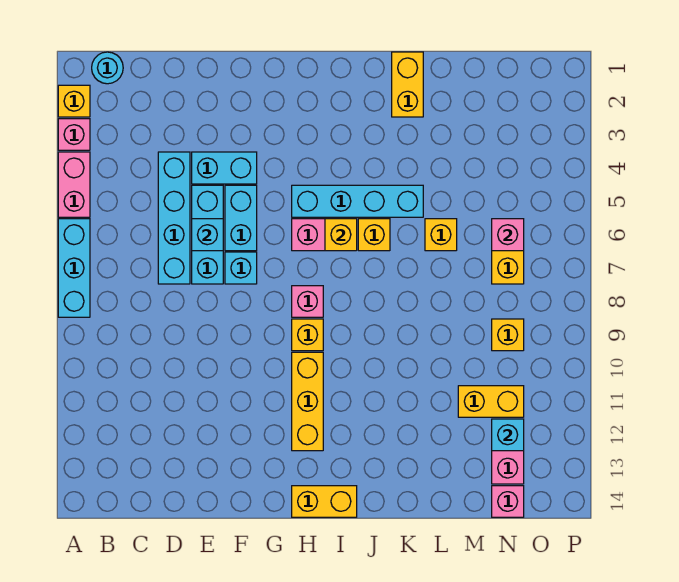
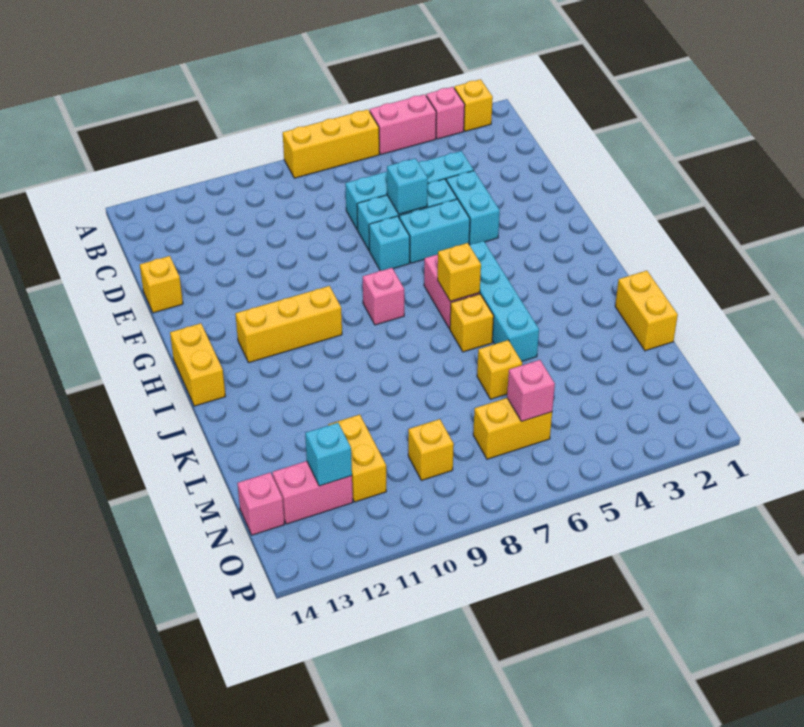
cyan brick A6:A8 level 1 -> yellow brick A6:A8 level 1
cyan round brick B1 level 1 -> none
yellow brick H9 level 1 -> yellow brick E14 level 1
yellow brick K1:K2 level 1 -> yellow brick K1:L1 level 1

